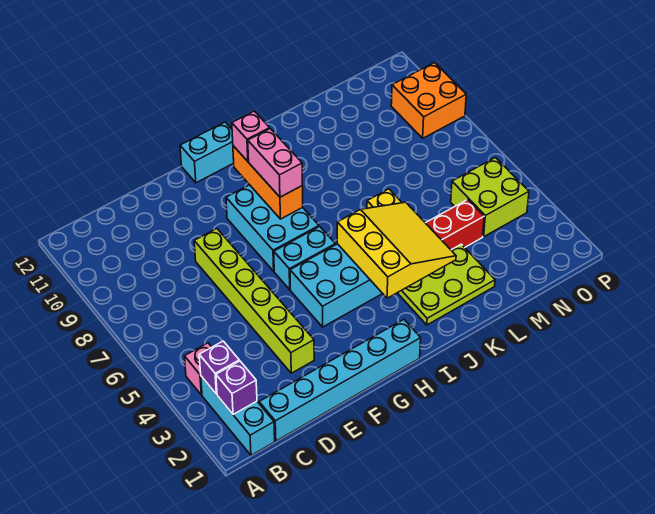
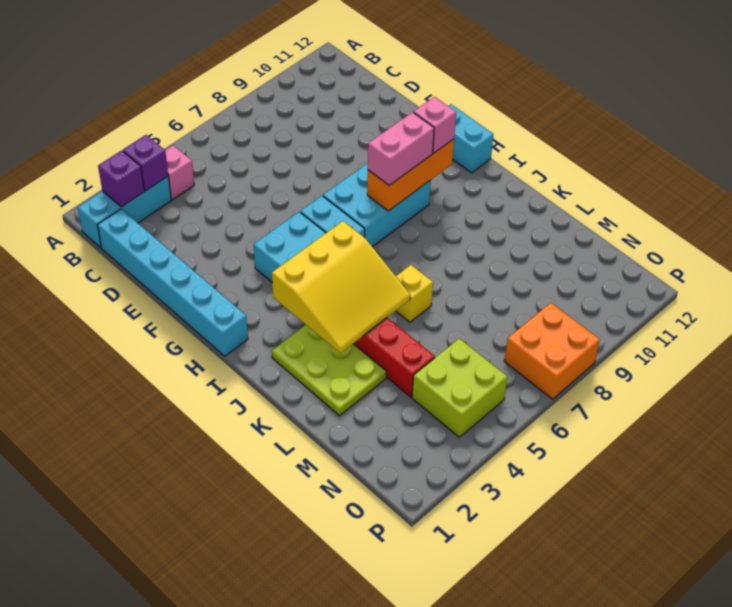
lime brick E3:E8 level 1 -> none
orange brick O9:P10 level 1 -> orange brick O7:P8 level 1

